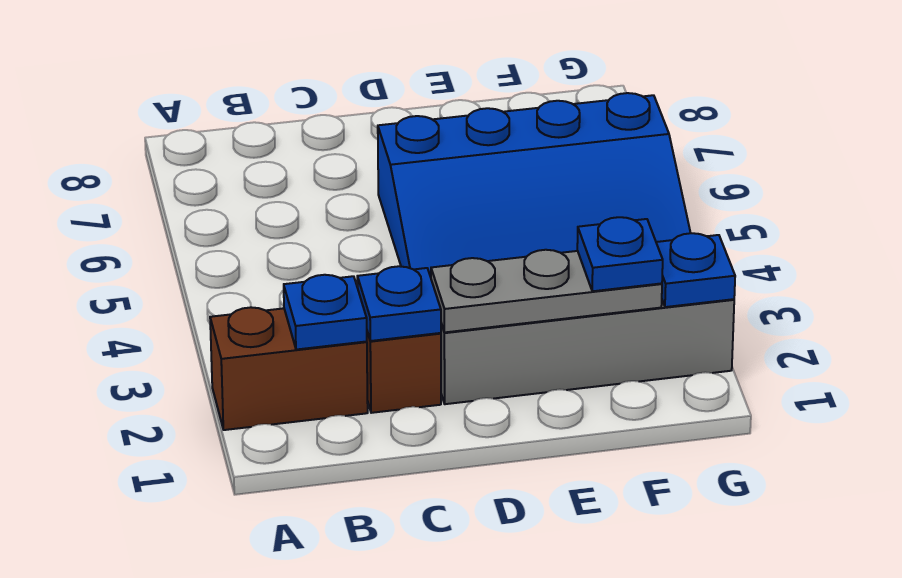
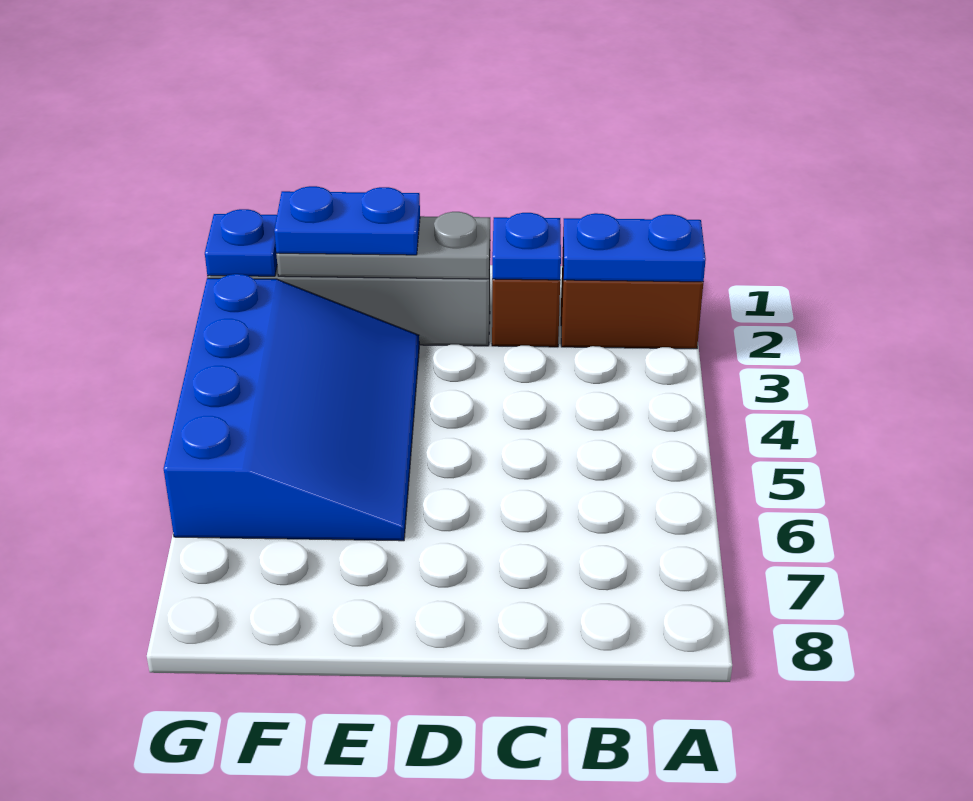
blue plate B2 level 2 -> blue plate A2:B2 level 2
blue slope D4:G6 level 1 top 6 -> blue slope E3:G6 level 1 top G
blue plate F2 level 3 -> blue plate E2:F2 level 3

